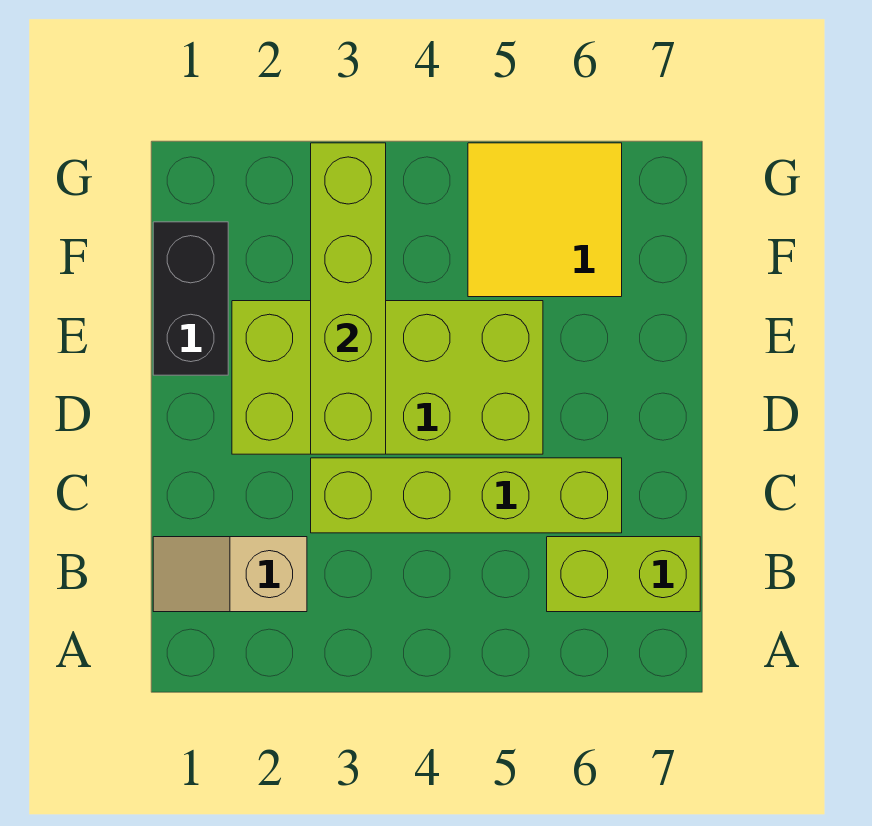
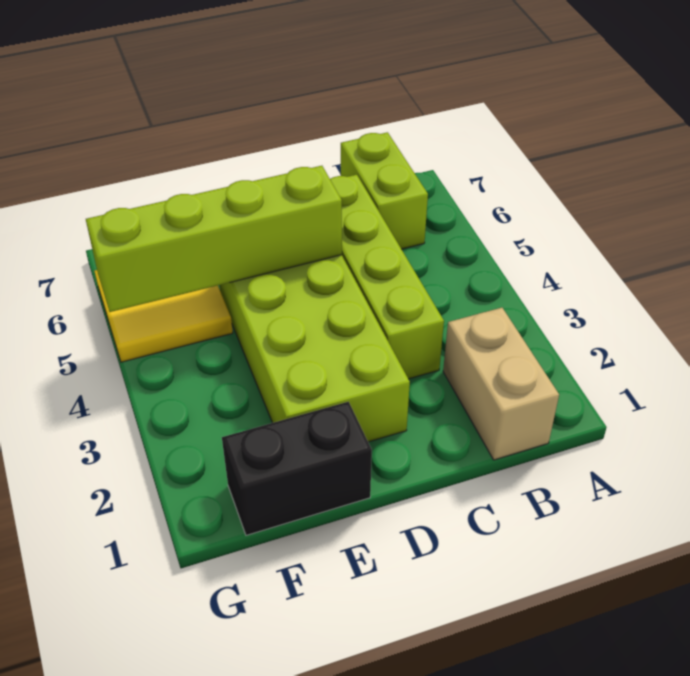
tan slope B1:B2 level 1 top 2 -> tan brick B1:B2 level 1
lime brick D3:G3 level 2 -> lime brick D5:G5 level 2

